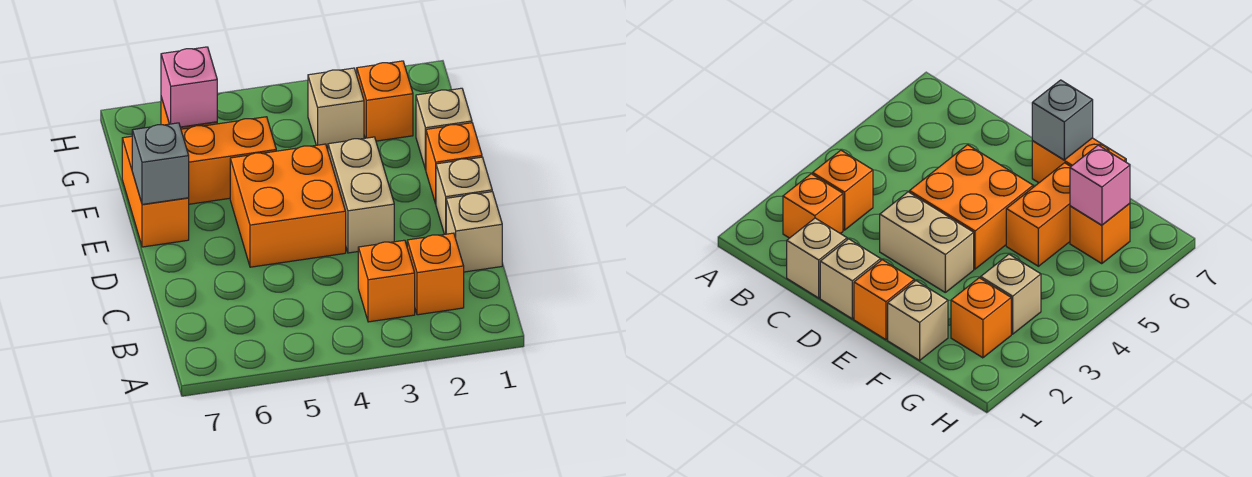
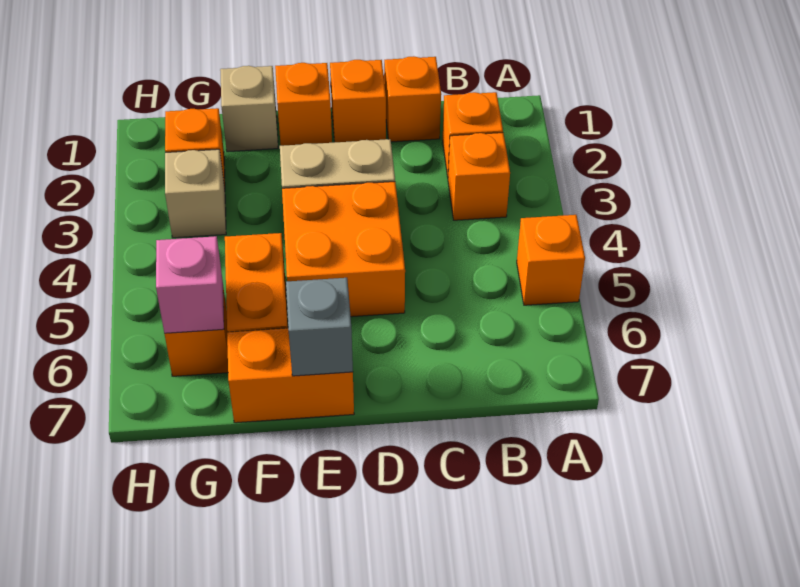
none -> orange brick A5 level 1
tan brick C1 level 1 -> orange brick C1 level 1
tan brick D1 level 1 -> orange brick D1 level 1

